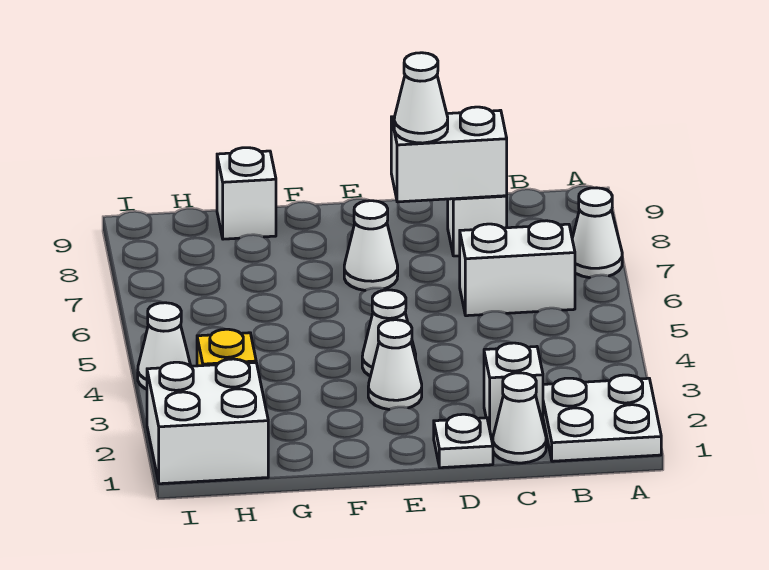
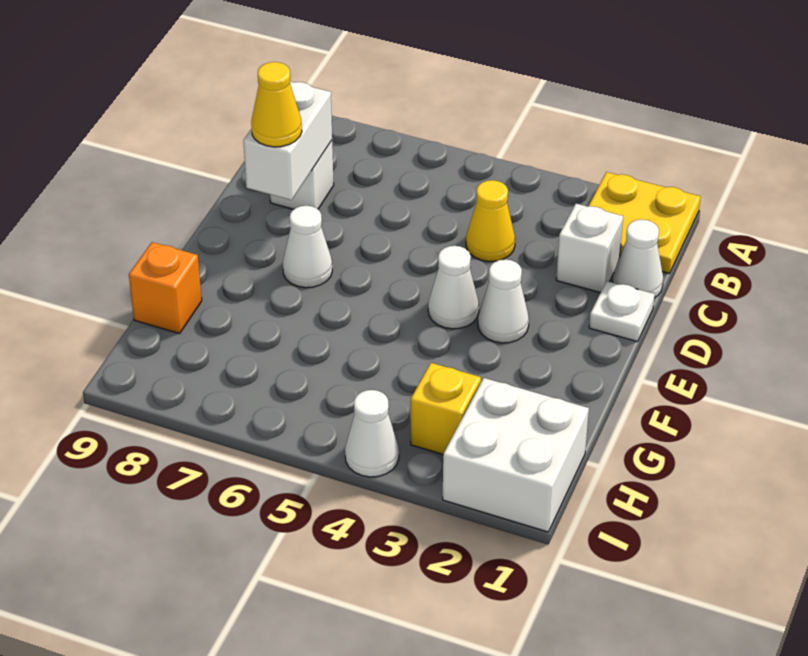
white plate A1:B2 level 1 -> yellow plate A1:B2 level 1
white cone A7 level 1 -> none
white brick B6:C6 level 1 -> none
none -> yellow cone C4 level 1
white cone D8 level 3 -> yellow cone D8 level 3
white brick G9 level 1 -> orange brick G9 level 1

